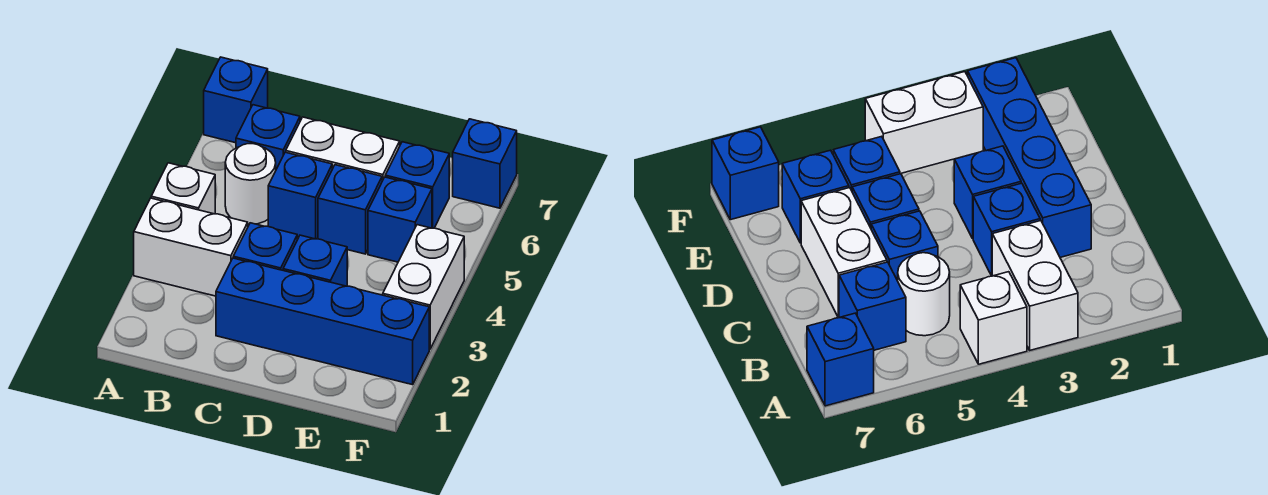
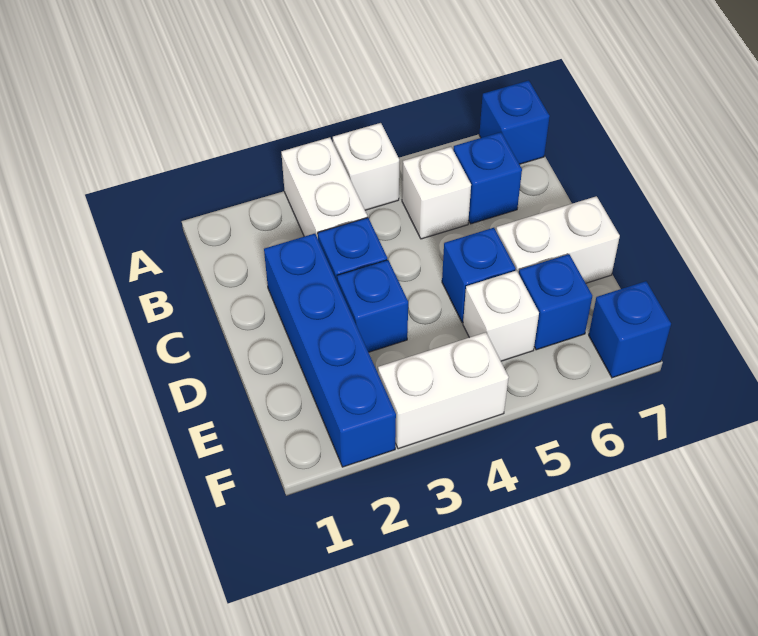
white round brick B5 level 1 -> white brick B5 level 1
blue brick C5 level 1 -> none
white brick C6:D6 level 1 -> white brick D6:D7 level 1
blue brick E5 level 1 -> white brick E5 level 1

